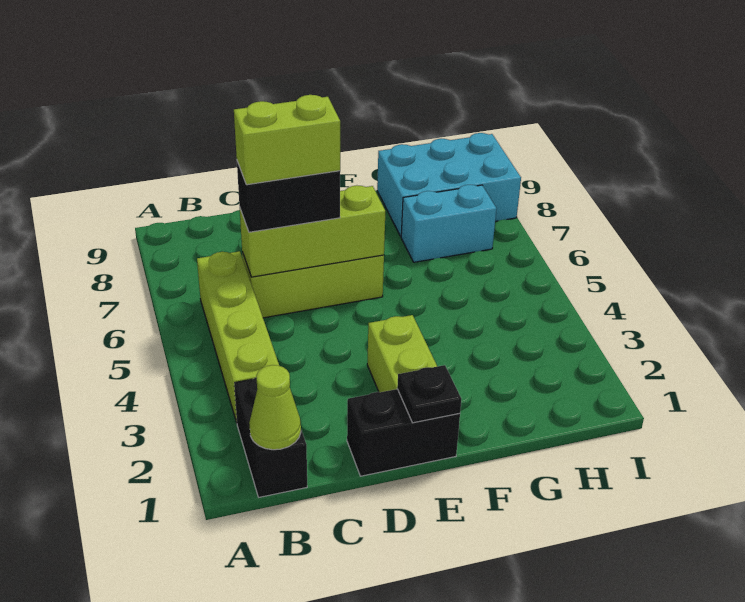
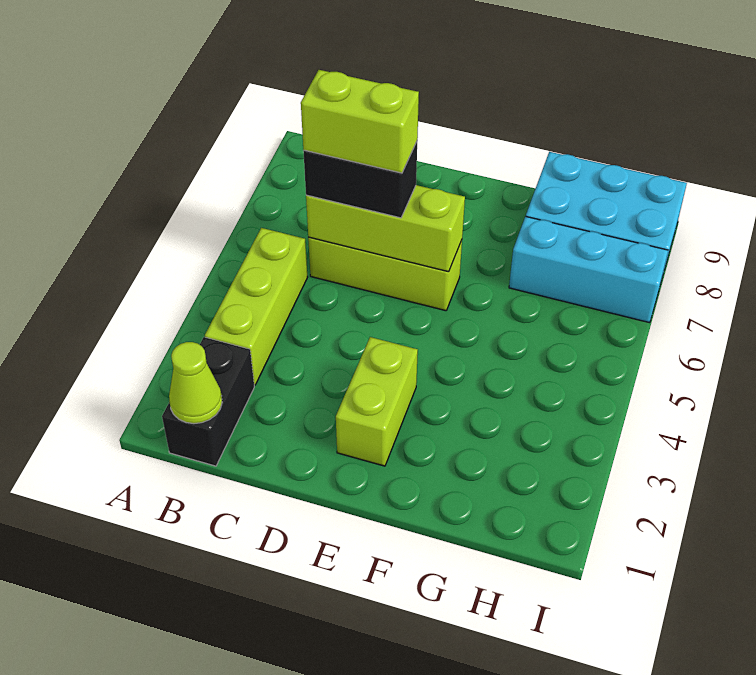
lime brick B3:B6 level 1 -> lime brick B3:B5 level 1
black brick D1:E1 level 1 -> none
black plate E1 level 2 -> none
cyan brick G7:H7 level 1 -> cyan brick G7:I7 level 1

